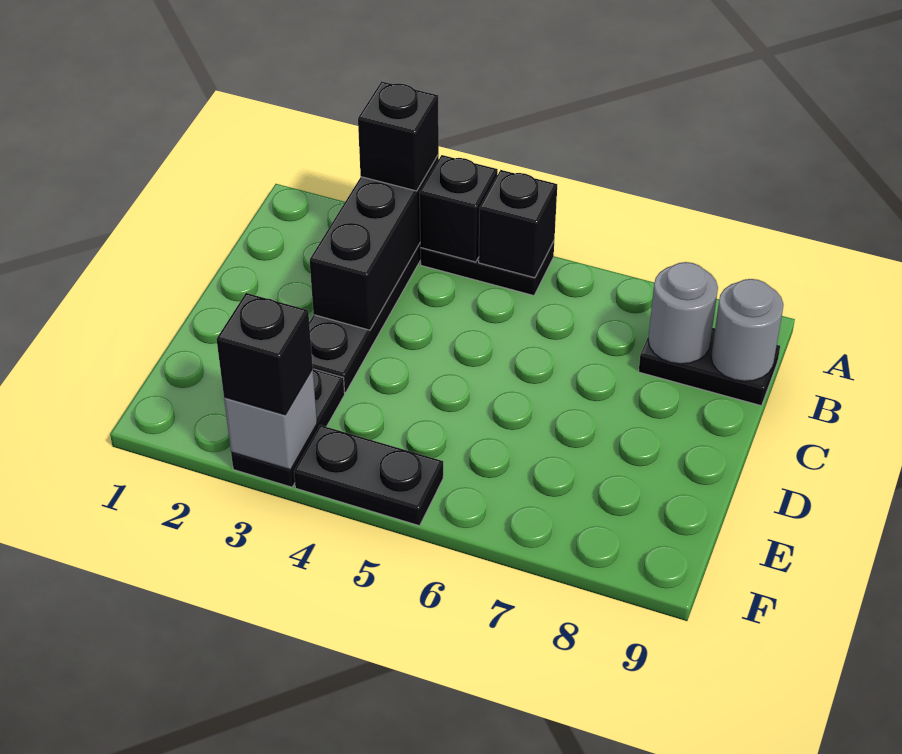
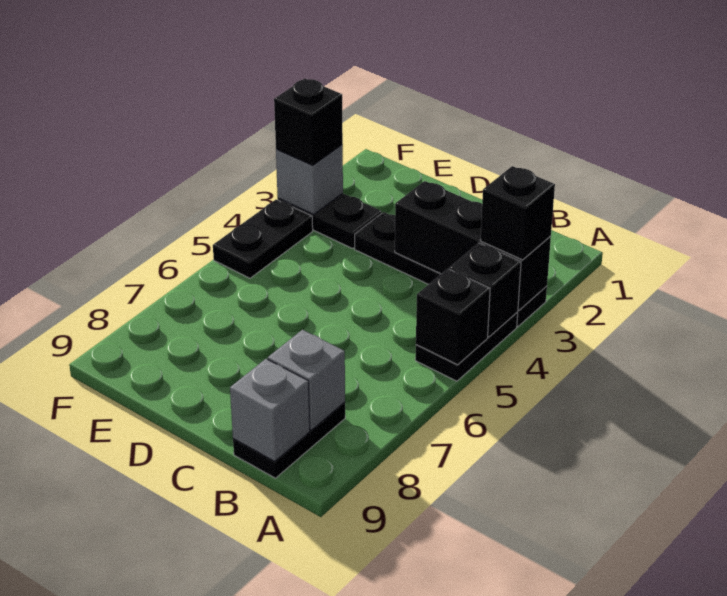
grey round brick B8 level 2 -> grey brick B8 level 2
grey round brick B9 level 2 -> grey brick B9 level 2

